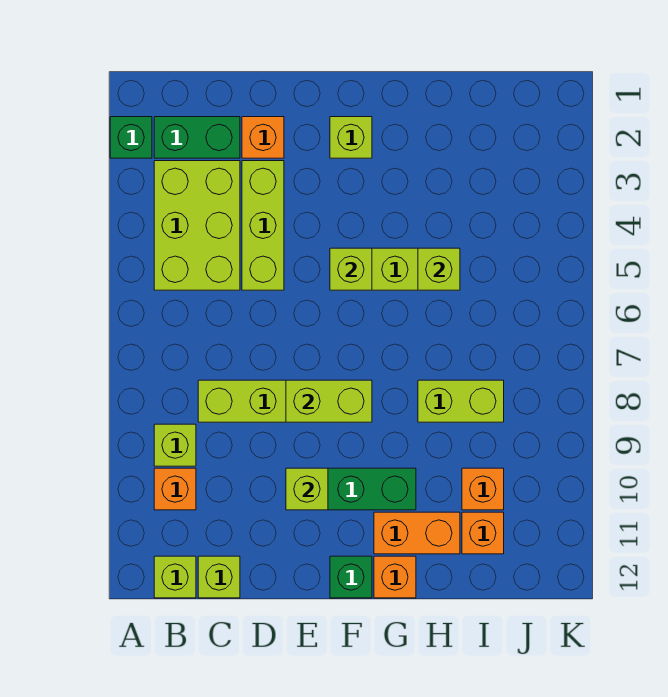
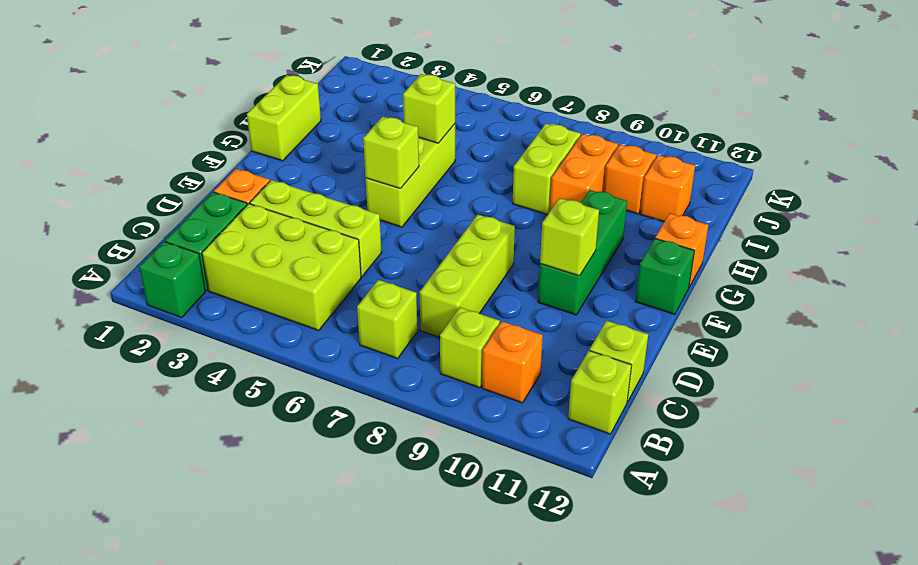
lime brick E8:F8 level 2 -> lime brick G1:H1 level 1
lime brick F2 level 1 -> lime brick B7 level 1
orange brick G11:H11 level 1 -> orange brick H9:I9 level 1

